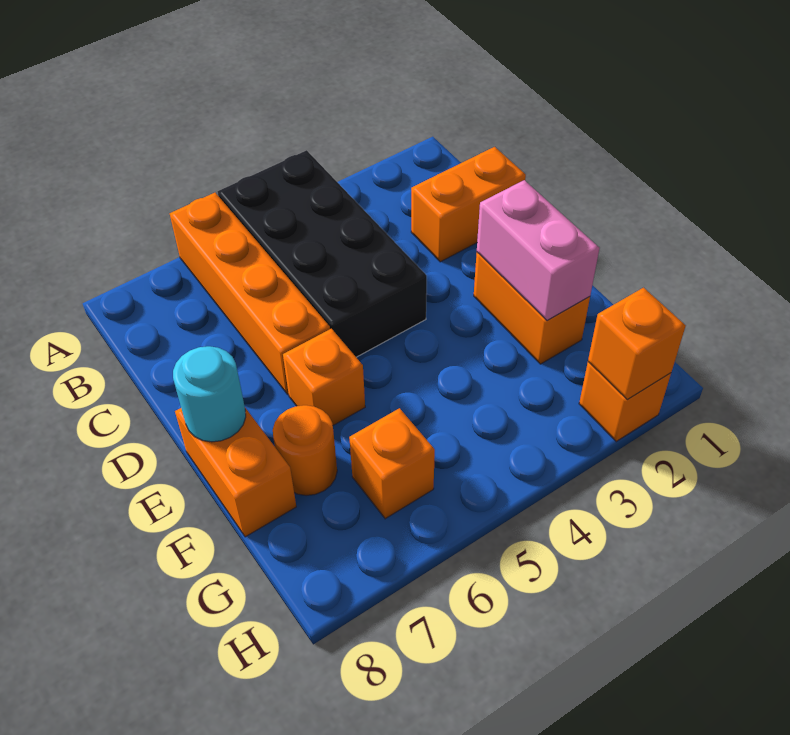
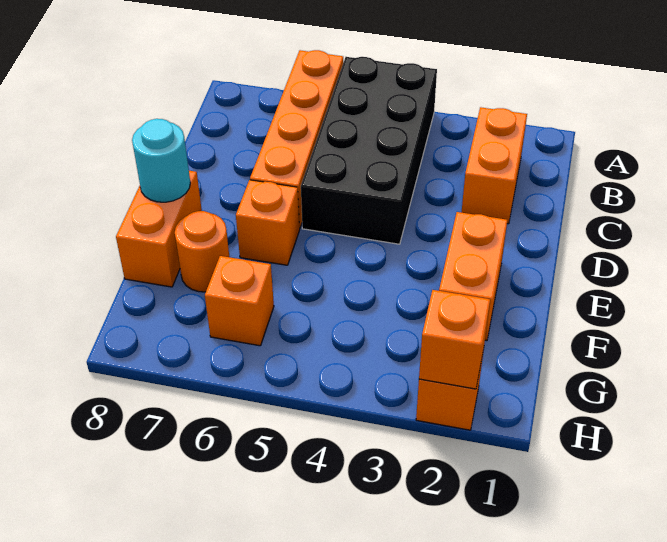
orange brick C1:C2 level 1 -> orange brick B2:C2 level 1
pink brick E2:F2 level 2 -> none

